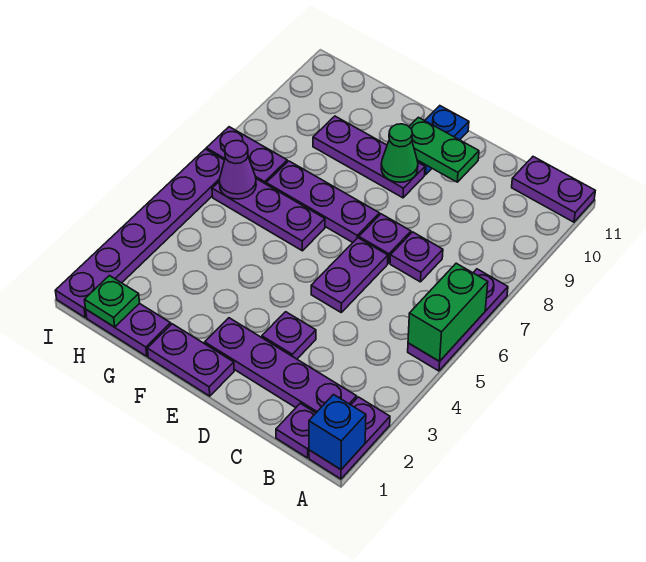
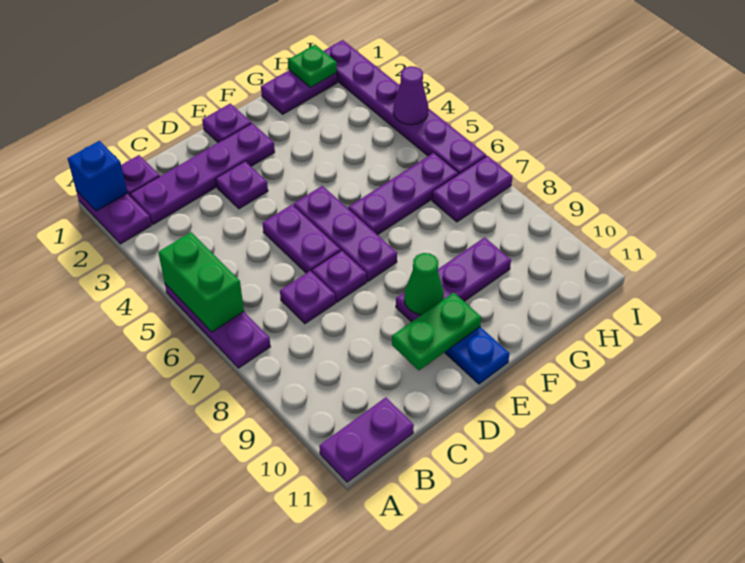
purple plate E1:F1 level 1 -> purple plate E1 level 1
purple plate E7:G7 level 1 -> purple plate E5:E7 level 1
purple cone H6 level 2 -> purple cone I4 level 2

